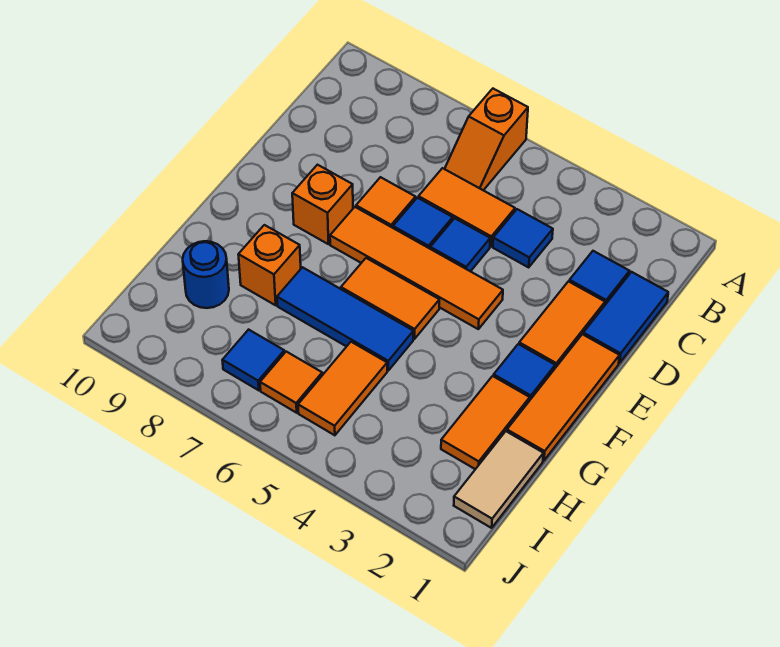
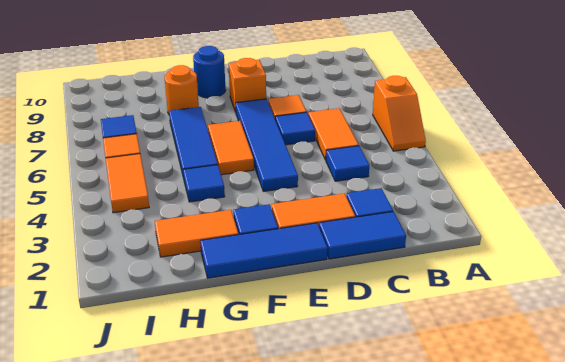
orange slope A6:B6 level 1 top A -> orange slope A5:A6 level 1 top 6
blue tile D5 level 1 -> blue tile G4 level 1
orange tile E1:G1 level 1 -> blue tile E1:G1 level 1
orange tile E4:E7 level 1 -> blue tile E4:E7 level 1
orange brick G8 level 1 -> orange round brick G8 level 1
tan tile H1:I1 level 1 -> none
orange tile H5:I5 level 1 -> orange tile I4:I5 level 1
blue round brick H9 level 1 -> blue round brick F9 level 1

